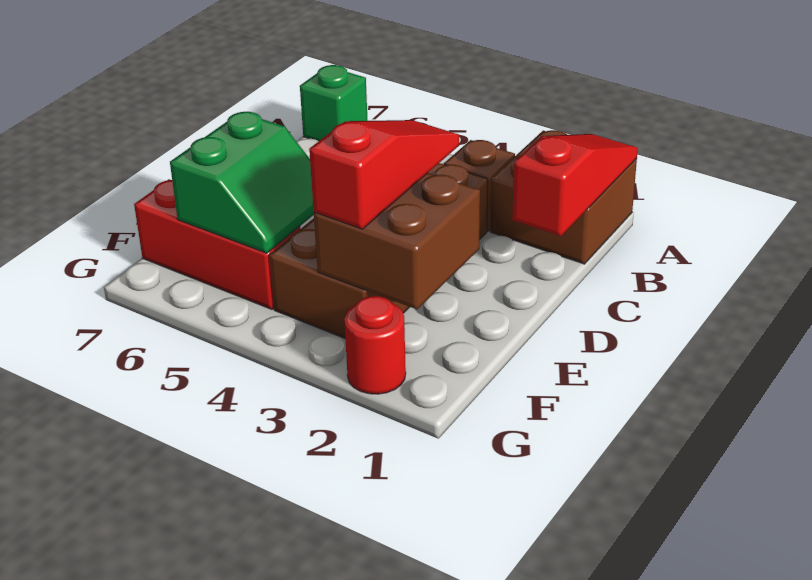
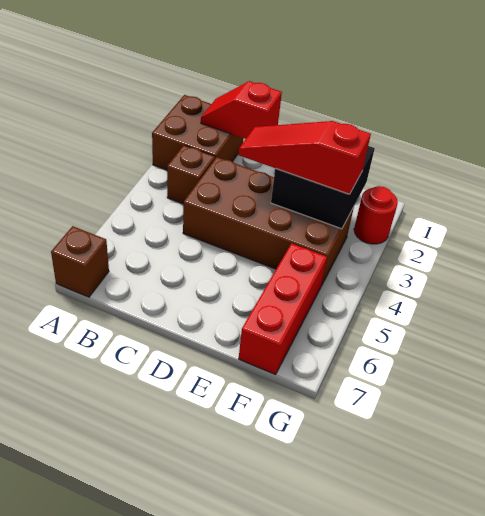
red slope A1:C1 level 2 top C -> red slope B1:C1 level 2 top C
green brick A7 level 1 -> brown brick A7 level 1
brown brick E2:F3 level 2 -> black brick E2:F3 level 2
green slope E5:F6 level 2 top 6 -> none

